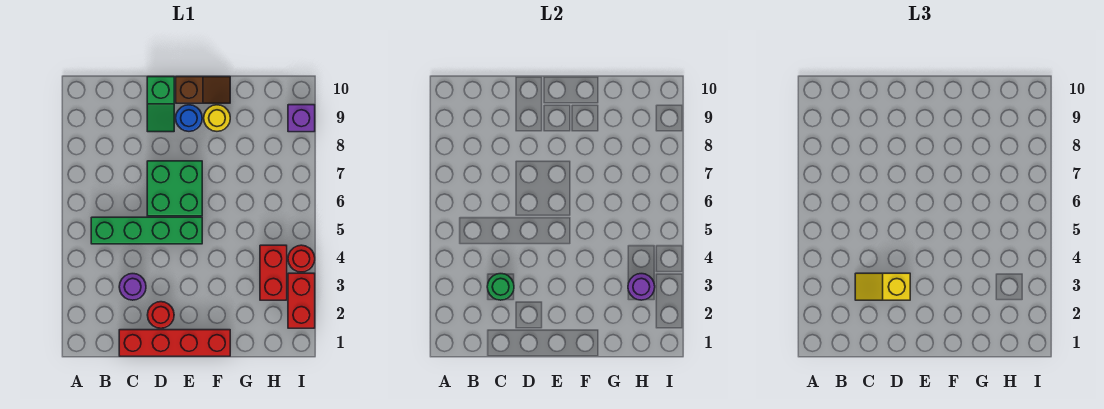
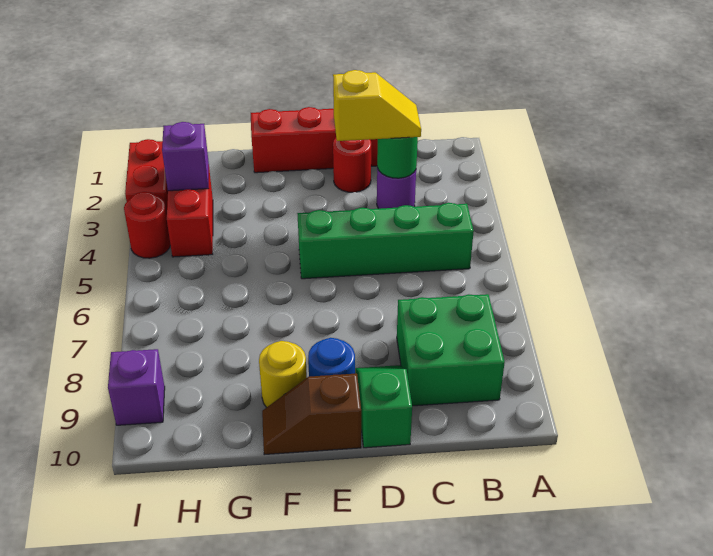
green brick D6:E7 level 1 -> green brick B8:C9 level 1
purple round brick H3 level 2 -> purple brick H3 level 2

